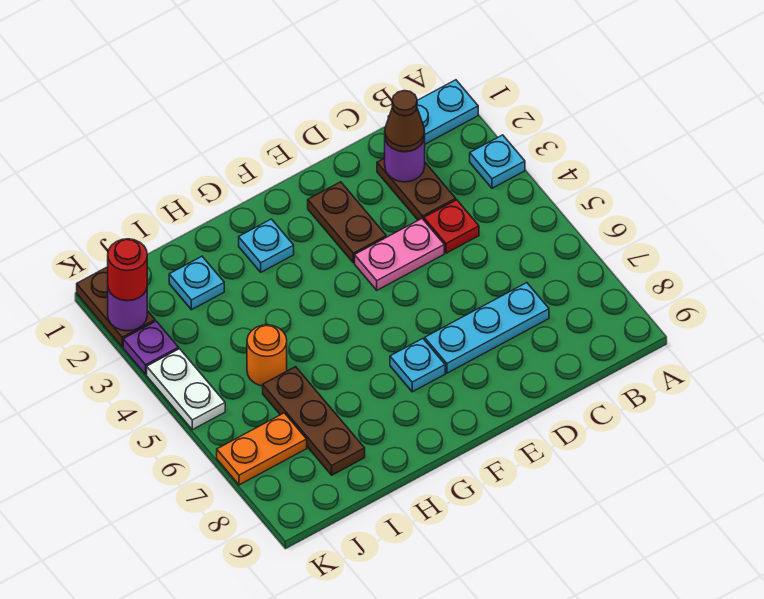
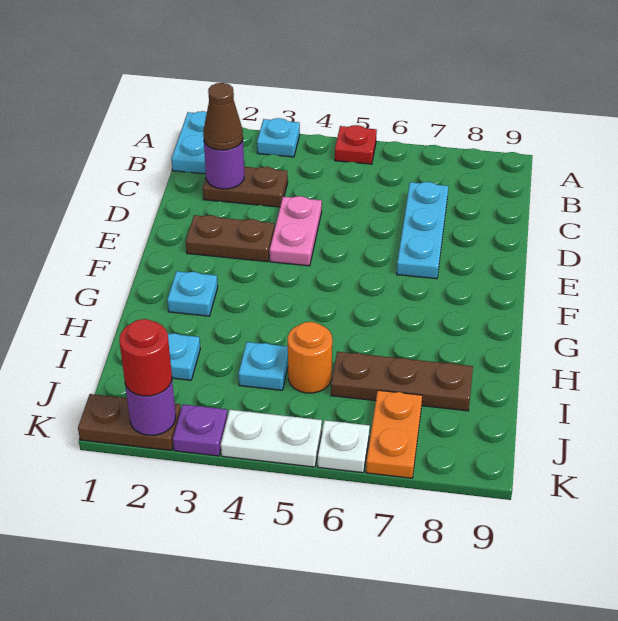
red plate C4 level 1 -> red plate A5 level 1
cyan plate F7 level 1 -> cyan plate I4 level 1
none -> white plate K6 level 1

